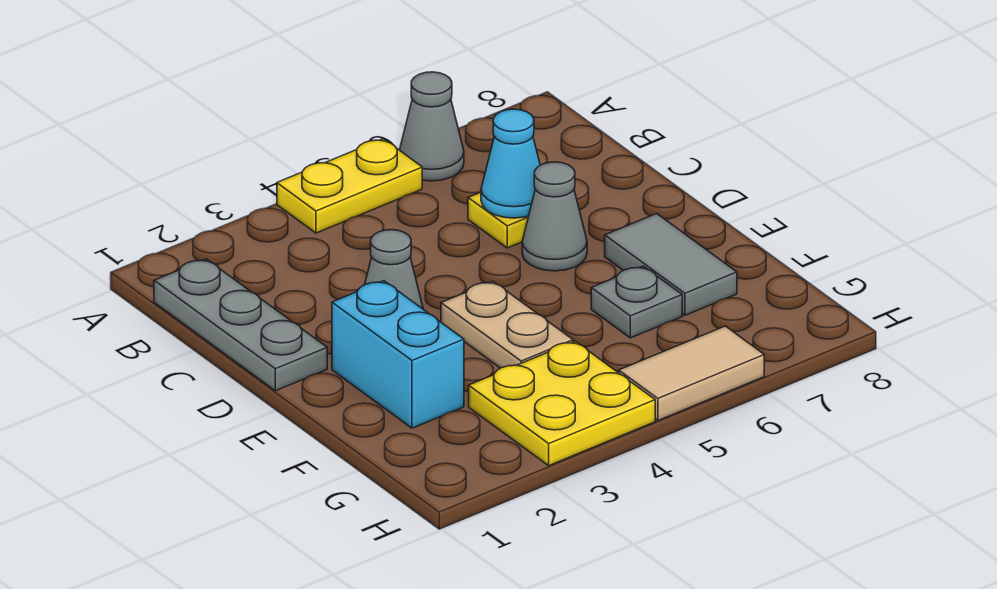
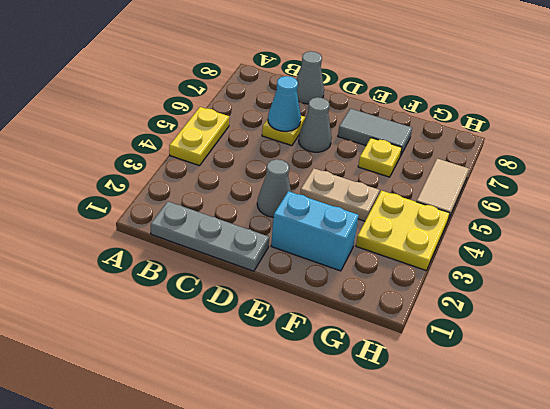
grey cone A6 level 1 -> grey cone C8 level 1
grey plate F6 level 1 -> yellow plate F6 level 1

